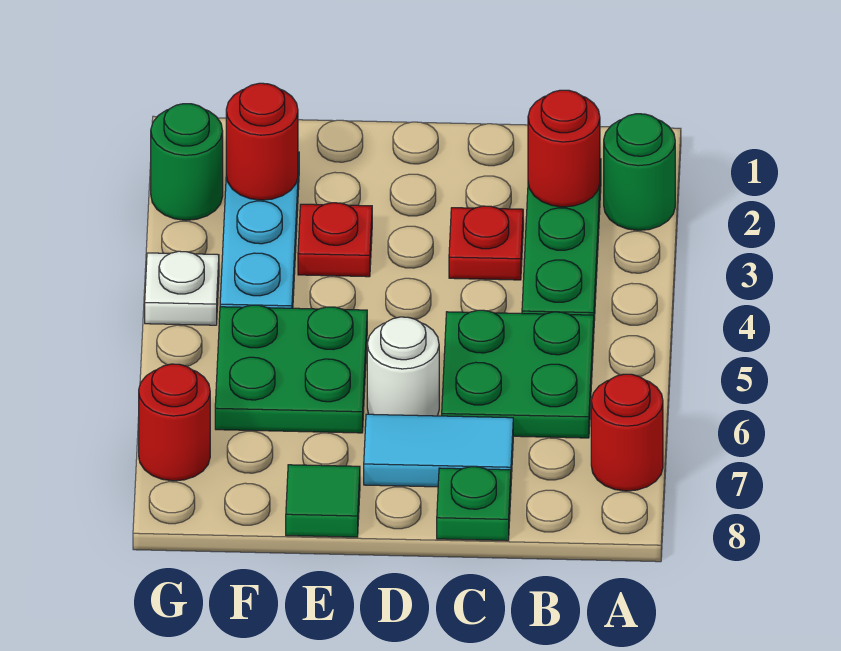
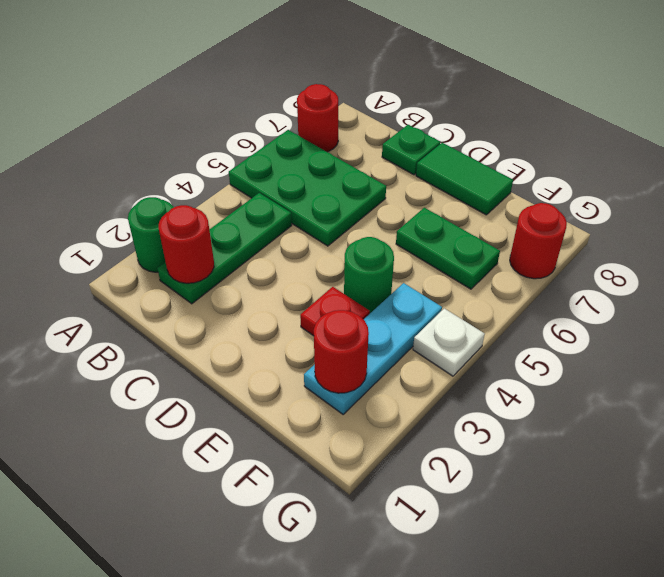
green plate B5:C6 level 1 -> green plate A5:C6 level 1
red plate C3 level 1 -> none
cyan tile C7:D7 level 1 -> none
white round brick D6 level 1 -> none
green plate E5:F6 level 1 -> green plate E6:F6 level 1
green tile E8 level 1 -> green tile D8:E8 level 1
green round brick G2 level 1 -> green round brick E4 level 1

